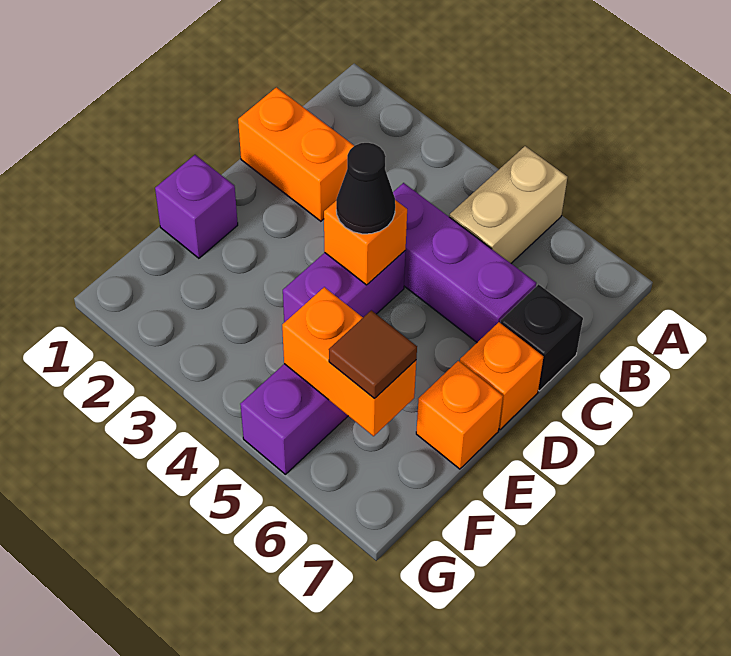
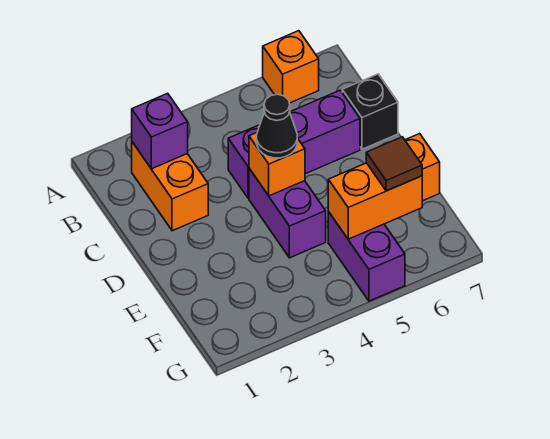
tan brick A5:B5 level 1 -> none
orange brick C1:C2 level 1 -> orange brick B2:C2 level 1
orange brick D7 level 1 -> orange brick A6 level 1
purple brick E1 level 1 -> purple brick B2 level 2

